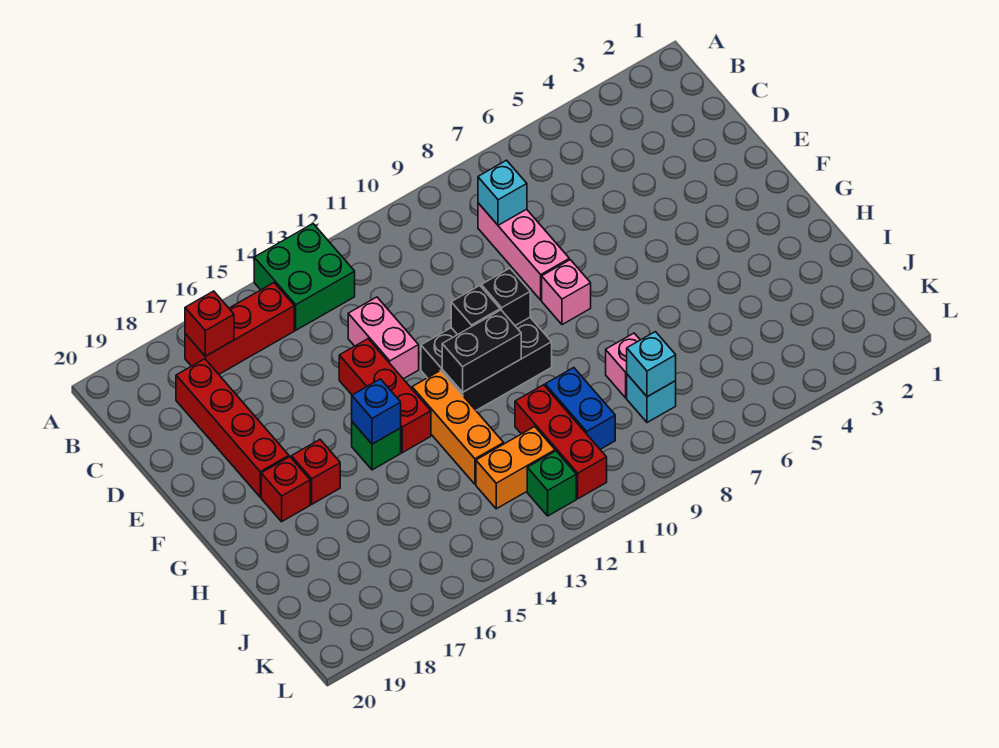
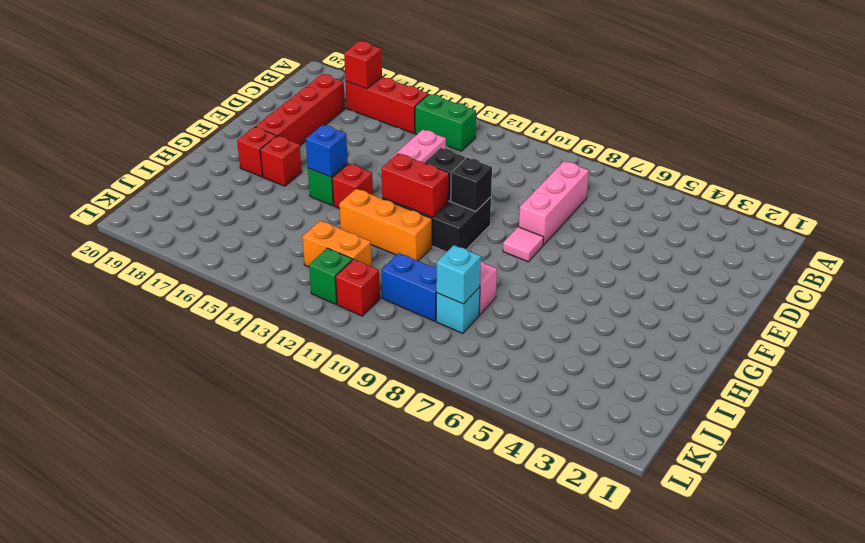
green brick A13:B14 level 1 -> green brick B13:B14 level 1
cyan brick C8 level 2 -> none
red brick E14:G14 level 1 -> red brick G14 level 1
pink brick F8 level 1 -> pink tile F8 level 1
black brick G11:G12 level 2 -> red brick G11:G12 level 2
orange brick G13:I13 level 1 -> orange brick H11:H13 level 1
blue brick I10:J10 level 1 -> blue brick J9:J10 level 1
red brick I11:K11 level 1 -> red brick K11 level 1

